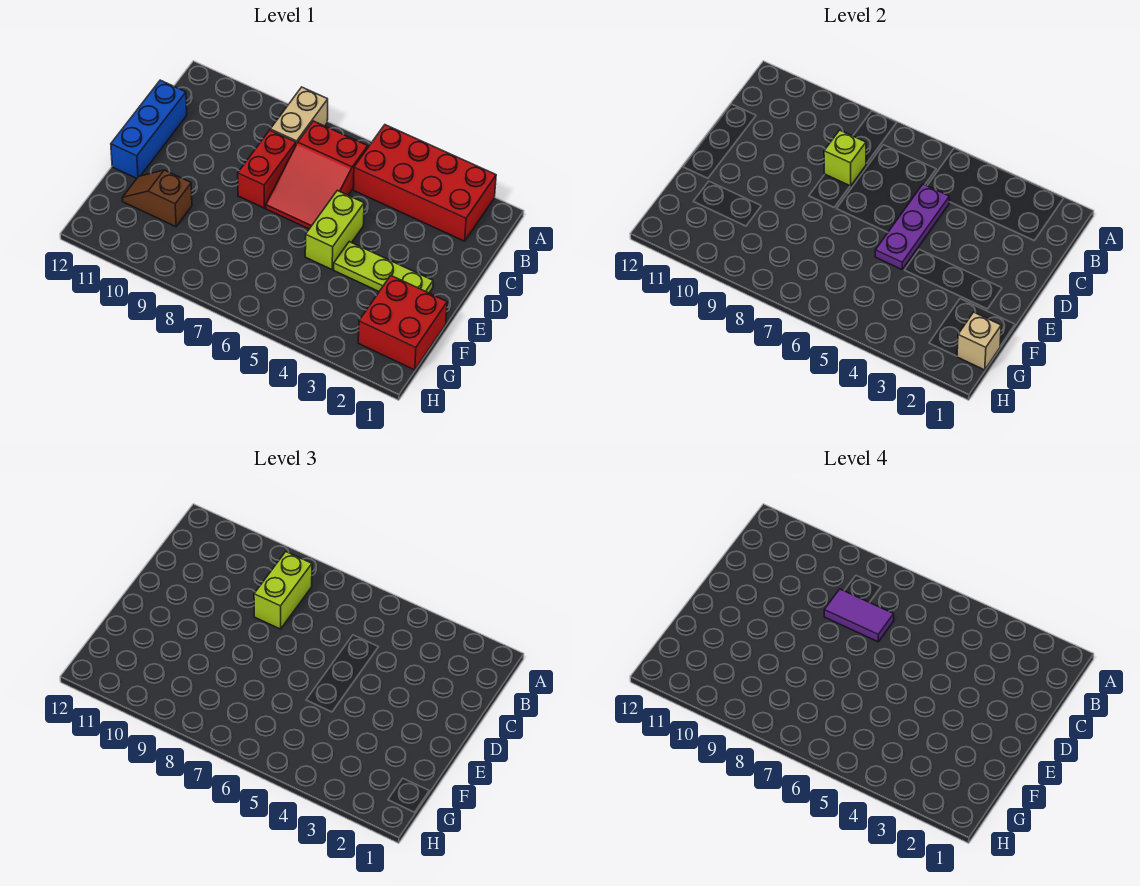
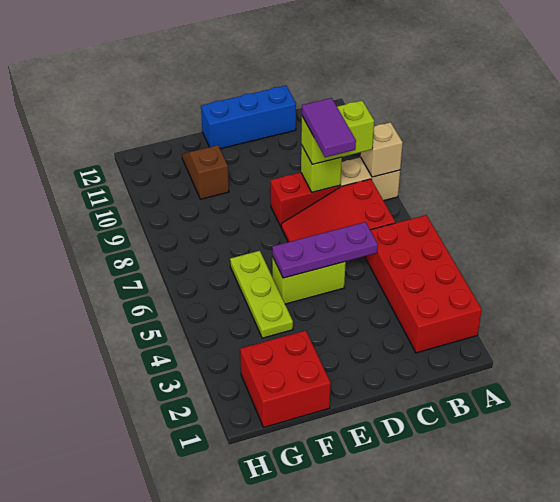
lime plate E2:E4 level 1 -> lime plate F4:F6 level 1
tan brick G1 level 2 -> tan brick A8 level 2

